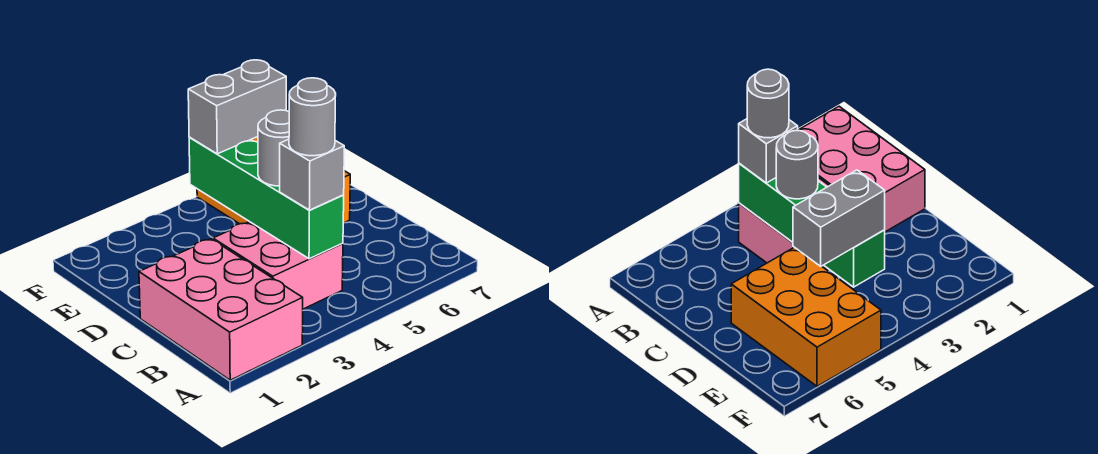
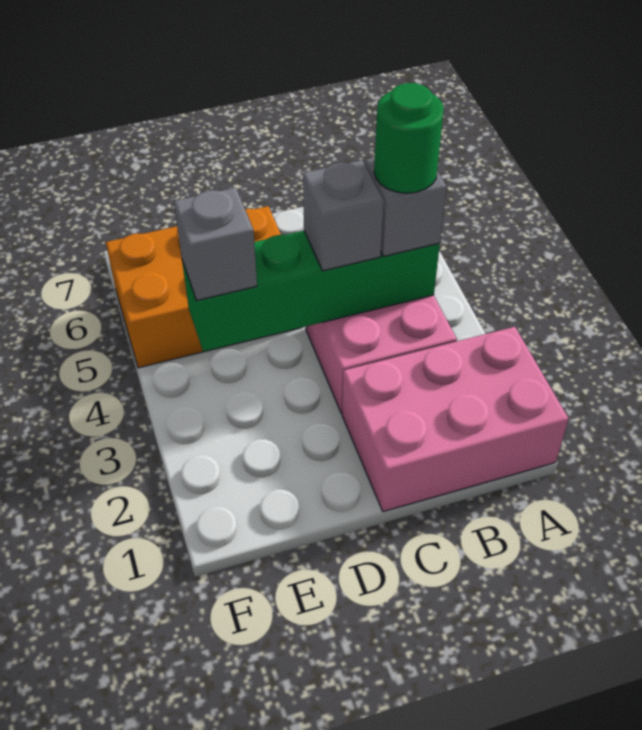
grey round brick B4 level 4 -> green round brick B4 level 4
grey round brick C4 level 3 -> grey brick C4 level 3
grey brick E4:E5 level 3 -> grey brick E4 level 3

